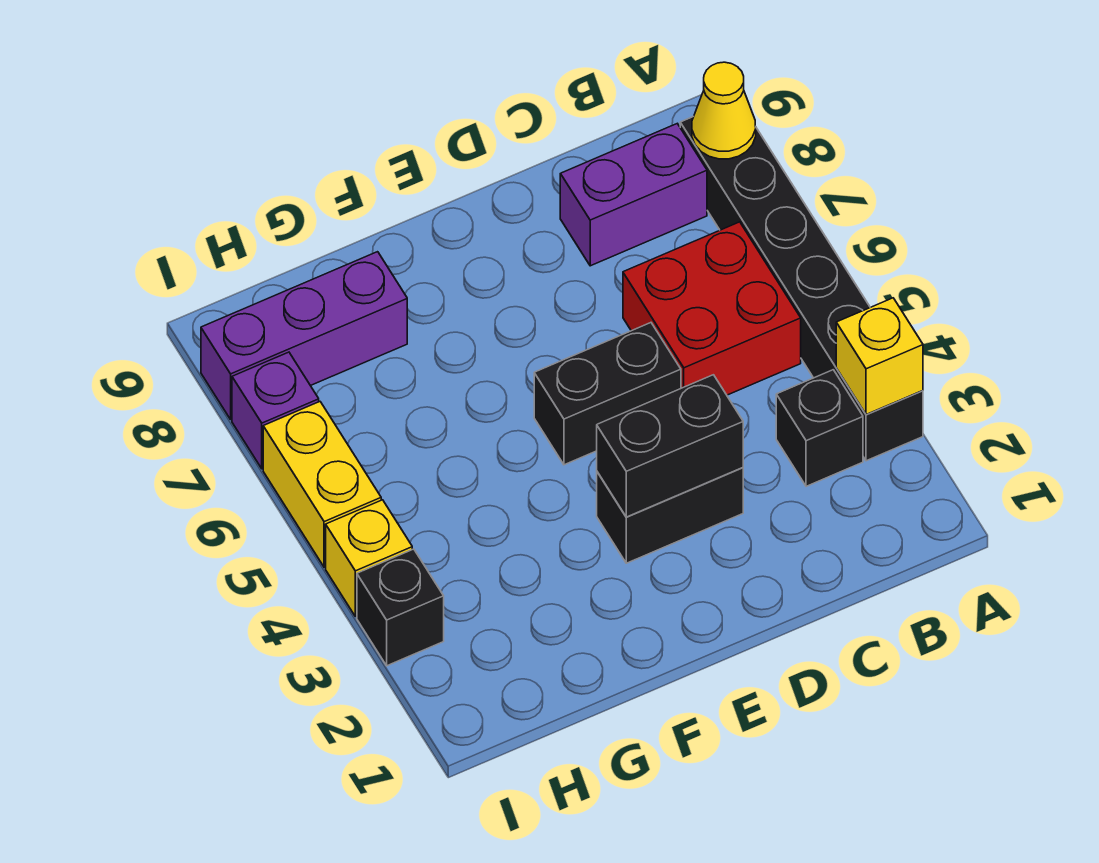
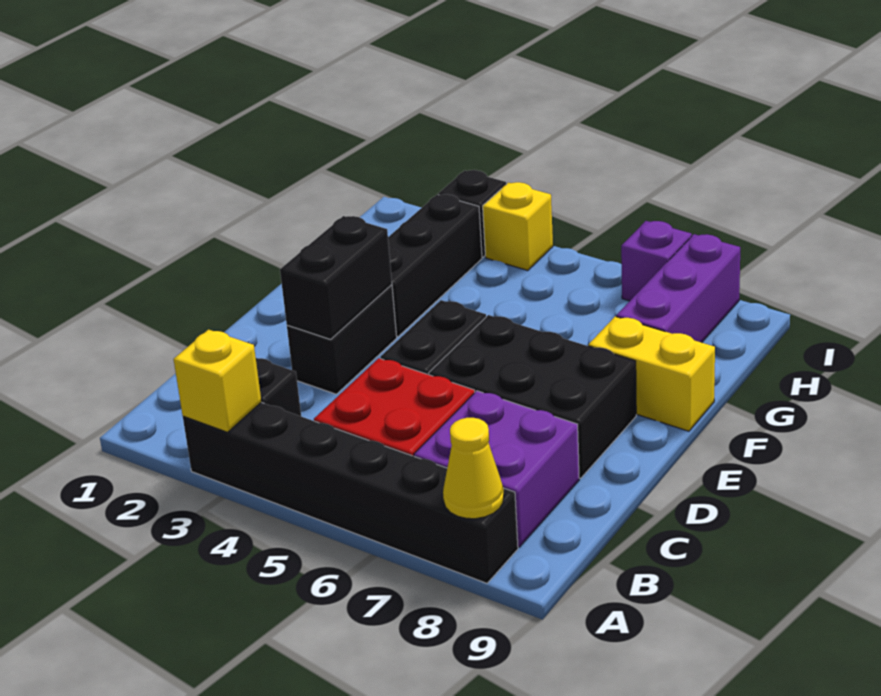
purple brick B8:C8 level 1 -> purple brick B7:C8 level 1
none -> black brick D6:E8 level 1
none -> black brick F3:H3 level 1
yellow brick I5:I6 level 1 -> yellow brick F8:F9 level 1

